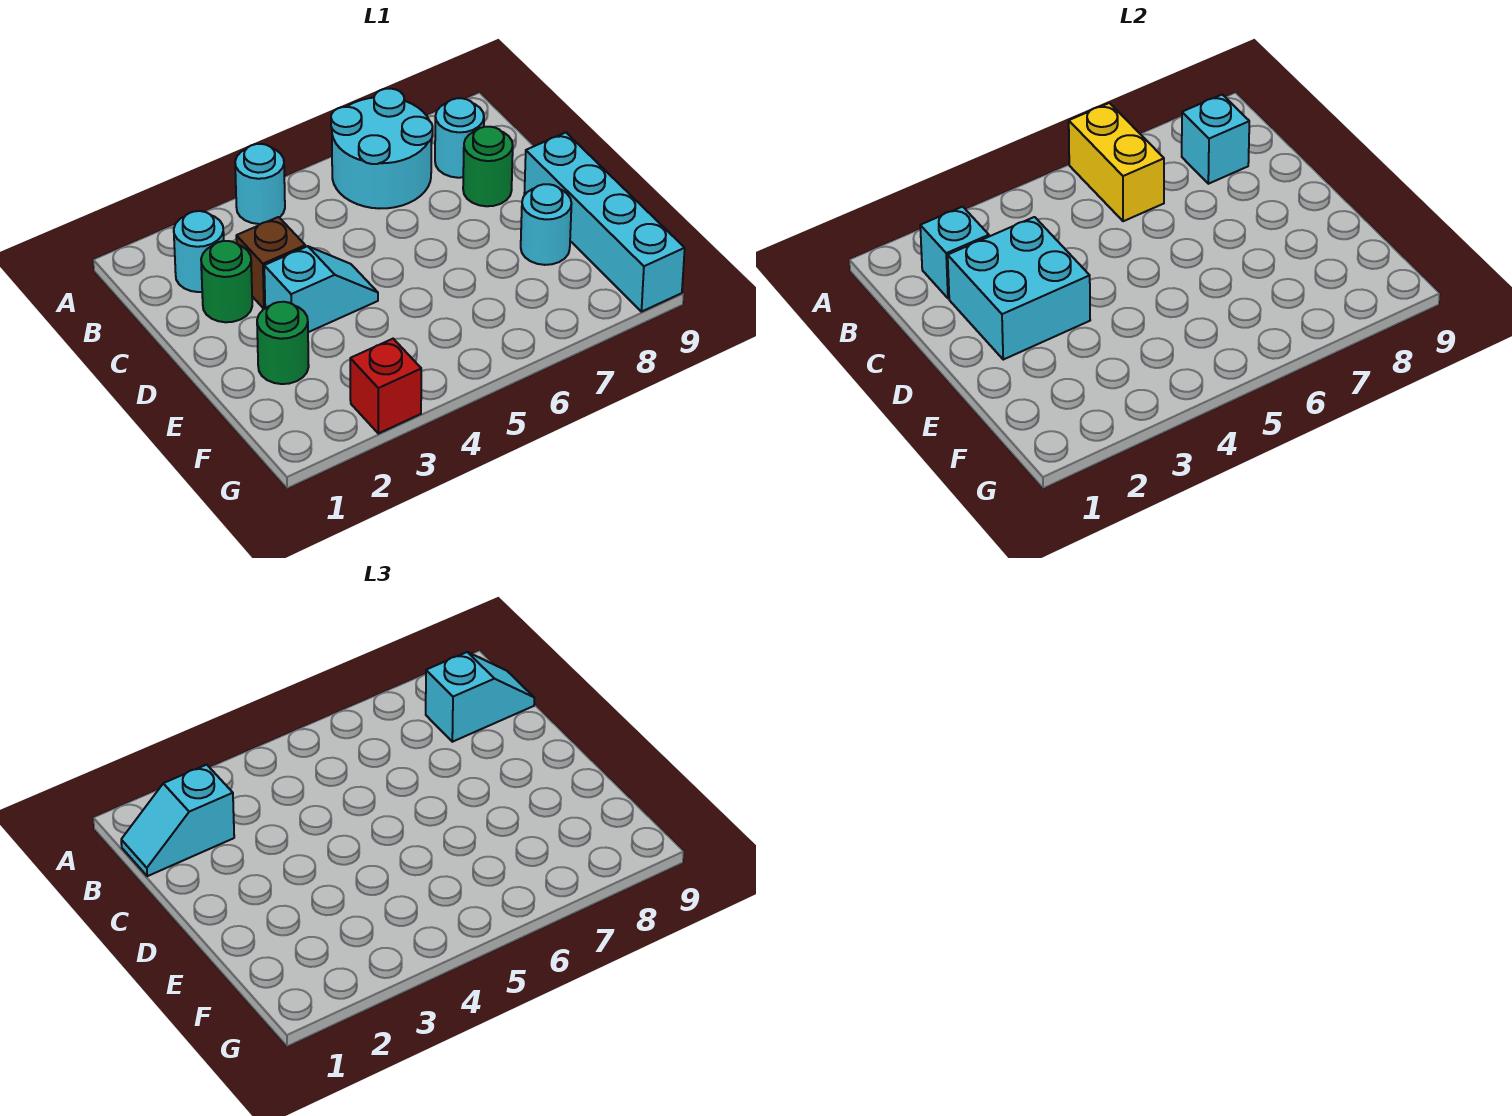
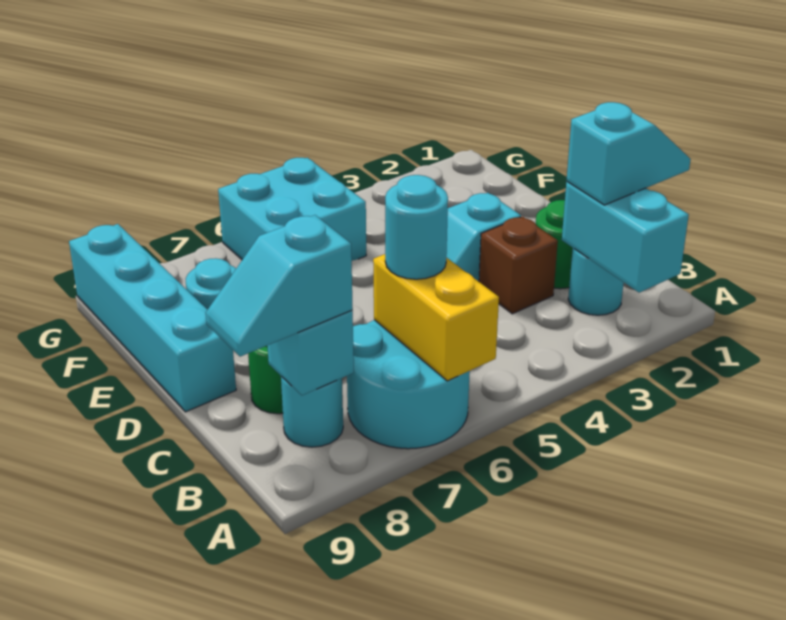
cyan round brick A4 level 1 -> cyan round brick B6 level 3
cyan brick B2 level 2 -> cyan brick A2:B2 level 2
cyan brick C2:D3 level 2 -> cyan brick F5:G6 level 1
green round brick E2 level 1 -> none
red brick G3 level 1 -> none

